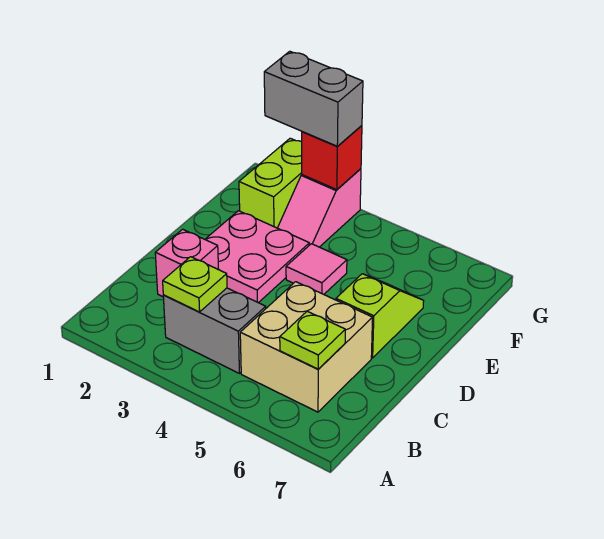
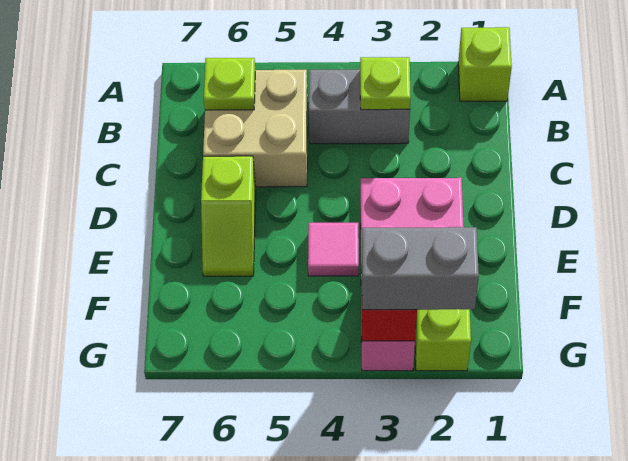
none -> lime brick A1 level 1
pink brick C2 level 1 -> none

